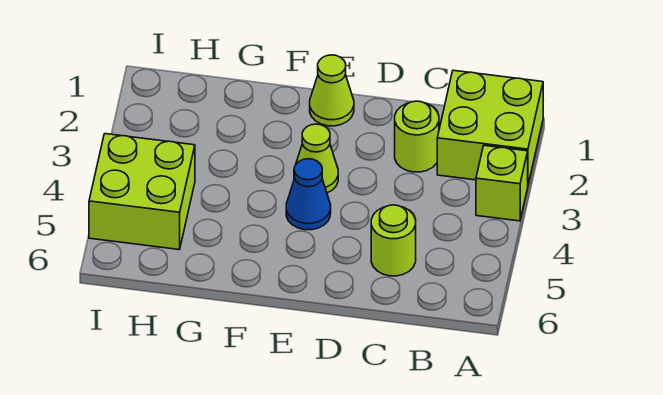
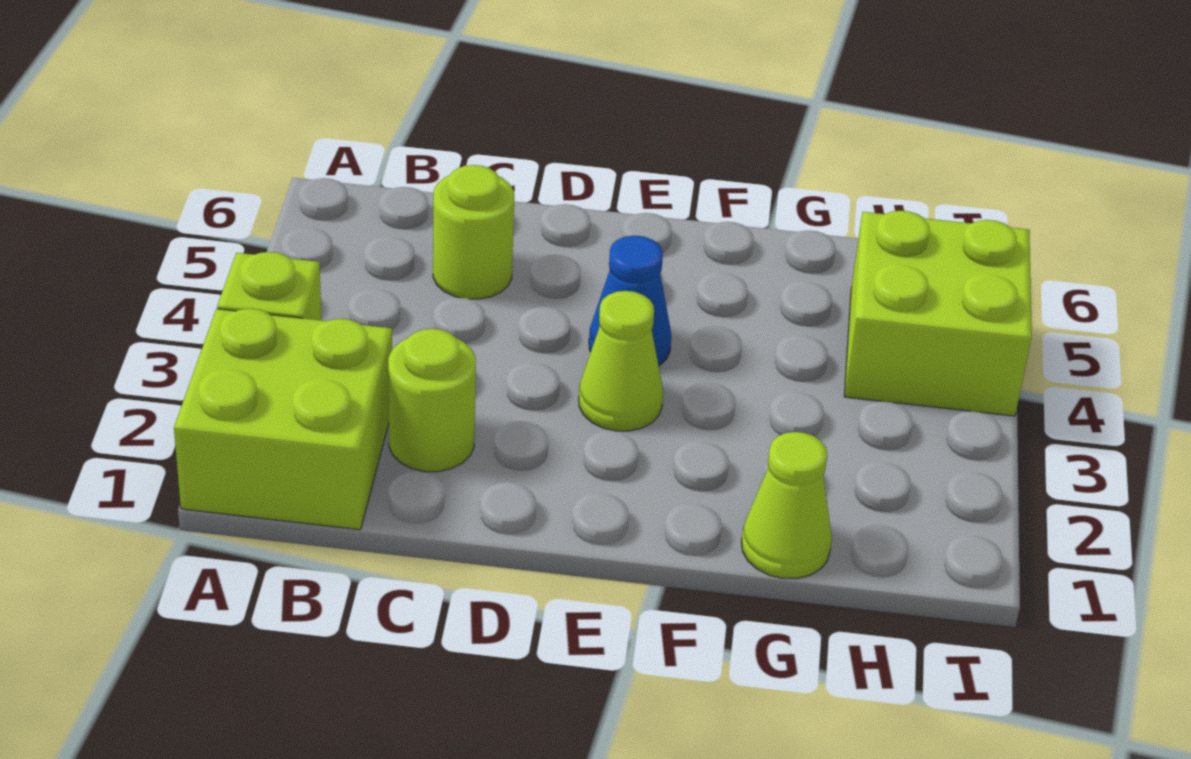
lime cone E1 level 1 -> lime cone G1 level 1

